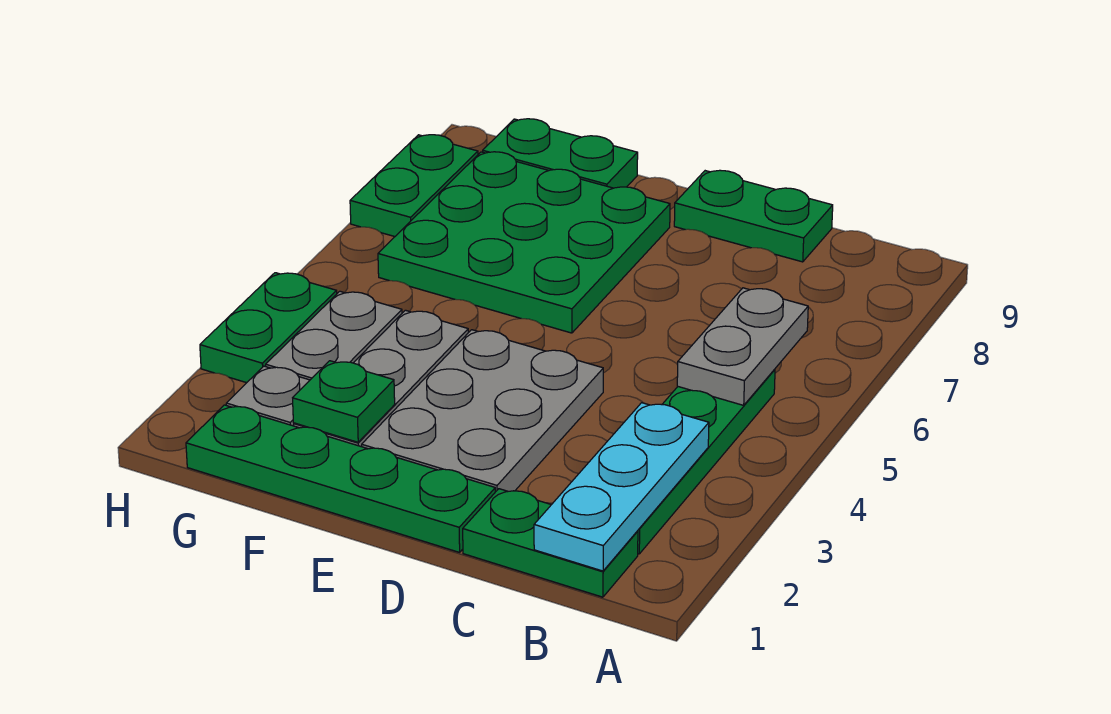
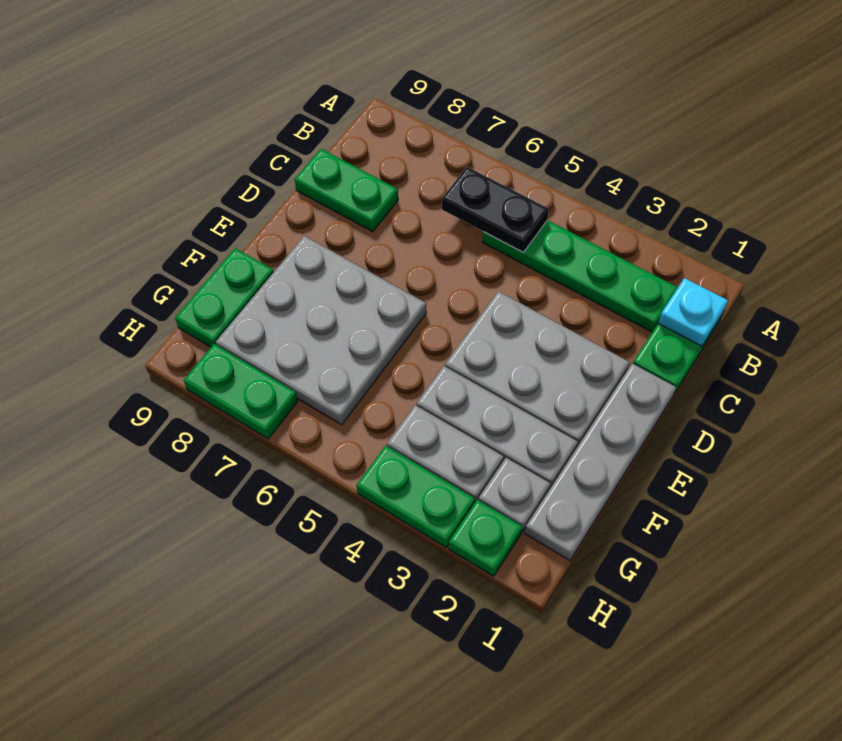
cyan plate B1:B3 level 2 -> cyan plate B1 level 2
grey plate B5:B6 level 2 -> black plate B5:B6 level 2
green plate C9:D9 level 1 -> green plate C8:C9 level 1
green plate D1:G1 level 1 -> grey plate D1:G1 level 1
green plate E6:G8 level 1 -> grey plate E6:G8 level 1
green plate F2 level 2 -> green plate H2 level 1

